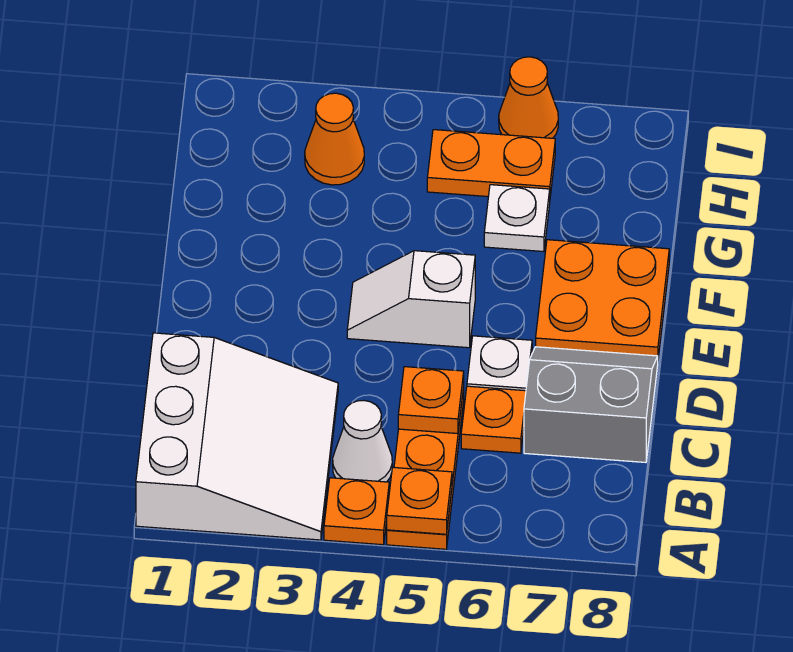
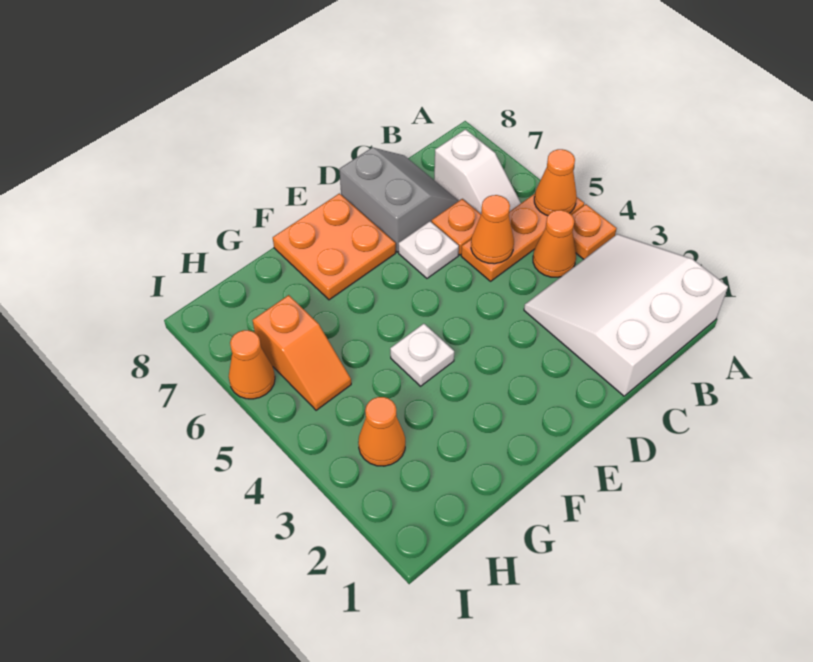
orange plate A5 level 2 -> orange cone A5 level 2
white cone B4 level 1 -> orange cone B4 level 1
orange plate C5 level 2 -> orange cone C5 level 2
grey slope C7:D8 level 1 top C -> grey slope C7:D8 level 1 top D
white slope E4:E5 level 1 top 5 -> white slope B6:B7 level 1 top 7
white plate G6 level 1 -> white plate F4 level 1
orange plate H5:H6 level 1 -> orange slope H5:H6 level 1 top 6

